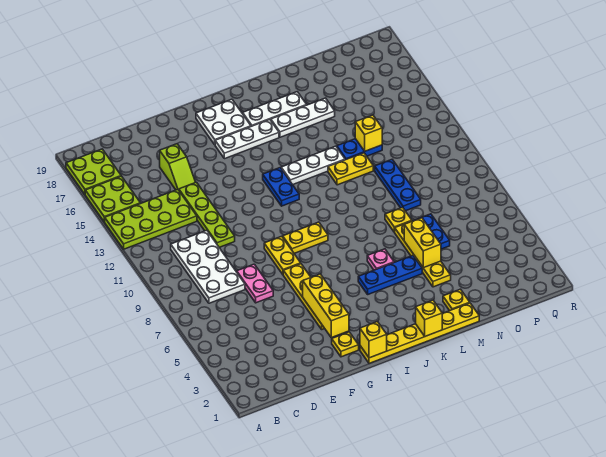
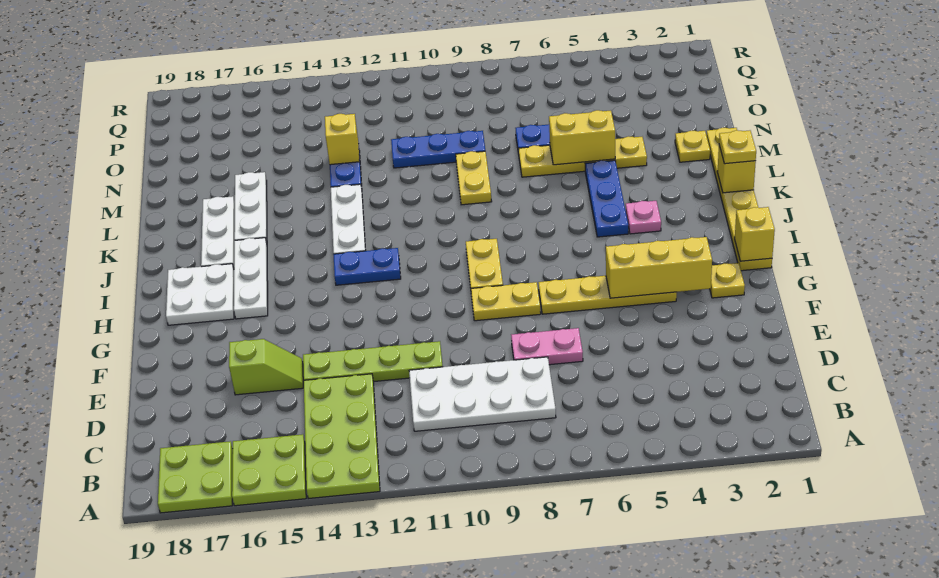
pink plate K6 level 1 -> pink plate J4 level 1
yellow plate L12:M12 level 1 -> yellow plate L9:M9 level 1
yellow plate M8 level 1 -> yellow plate K1 level 3

